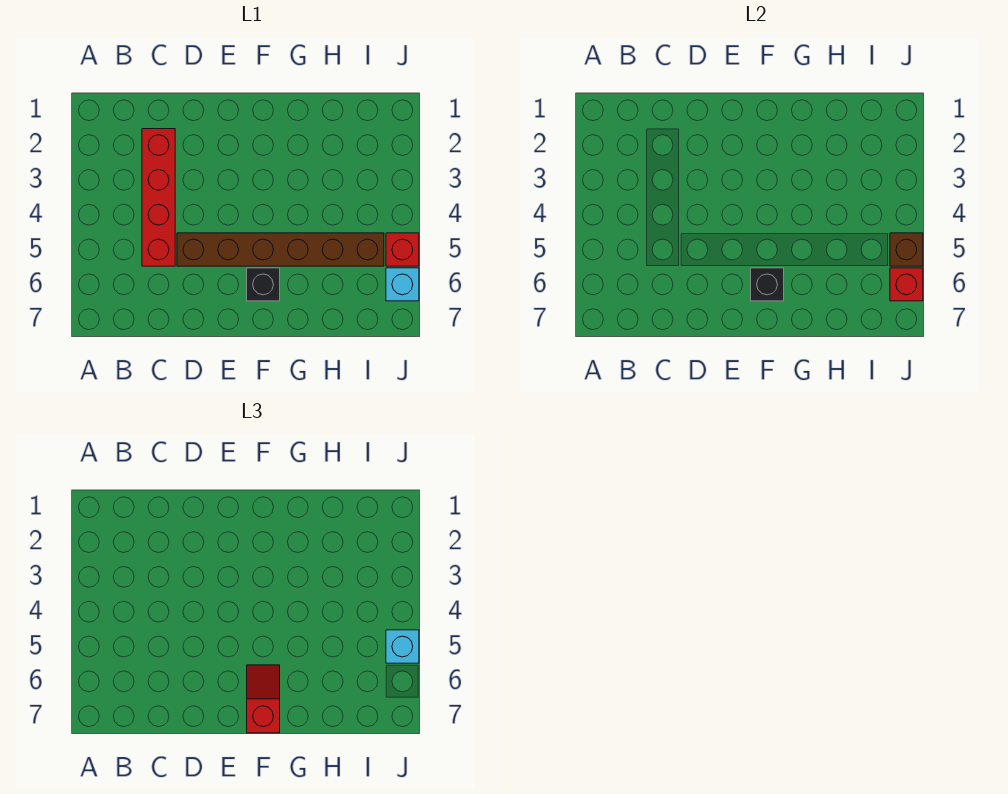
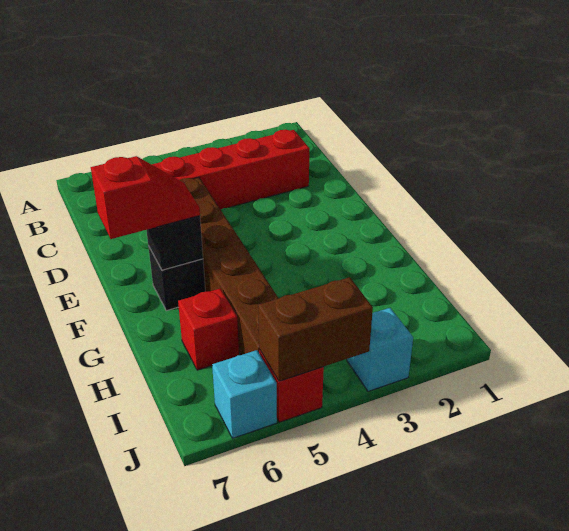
brown brick J5 level 2 -> brown brick J4:J5 level 2
cyan brick J5 level 3 -> cyan brick J3 level 1
red brick J6 level 2 -> red brick H6 level 1

